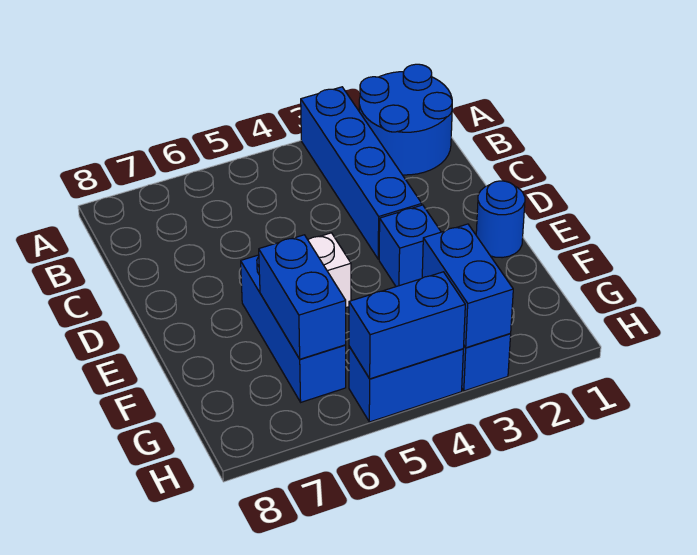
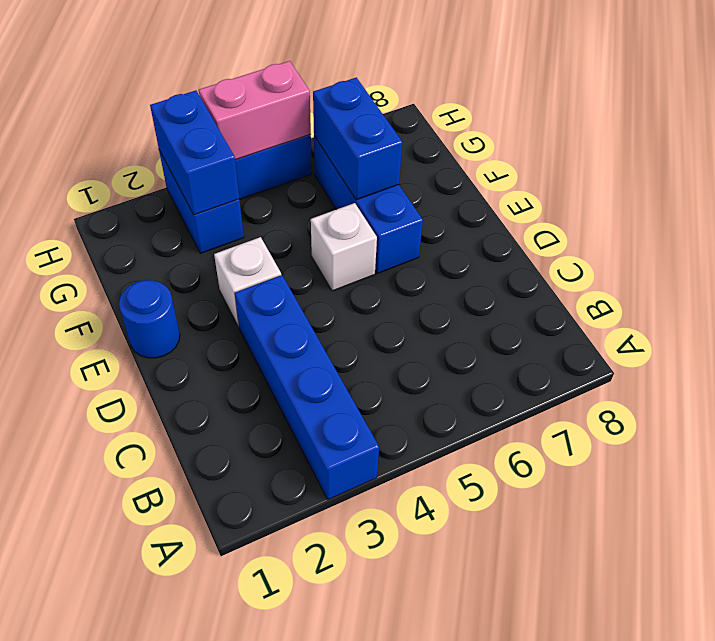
blue round brick A1:B2 level 1 -> none
blue brick E3 level 1 -> white brick E3 level 1
blue brick H4:H5 level 2 -> pink brick H4:H5 level 2

